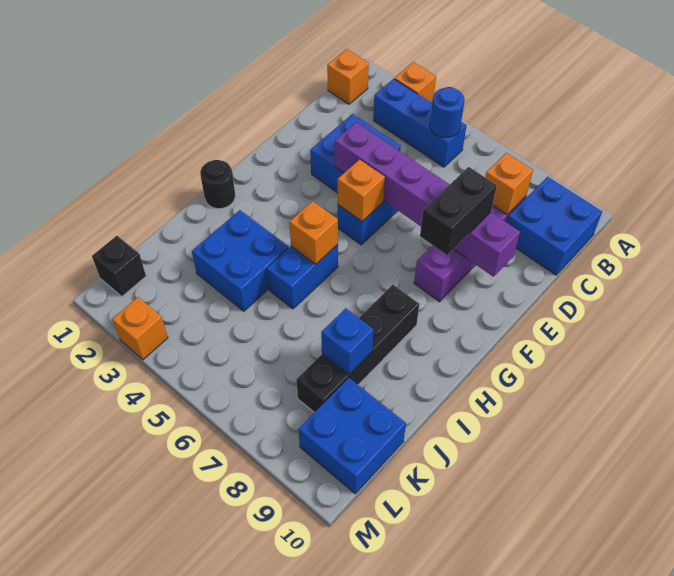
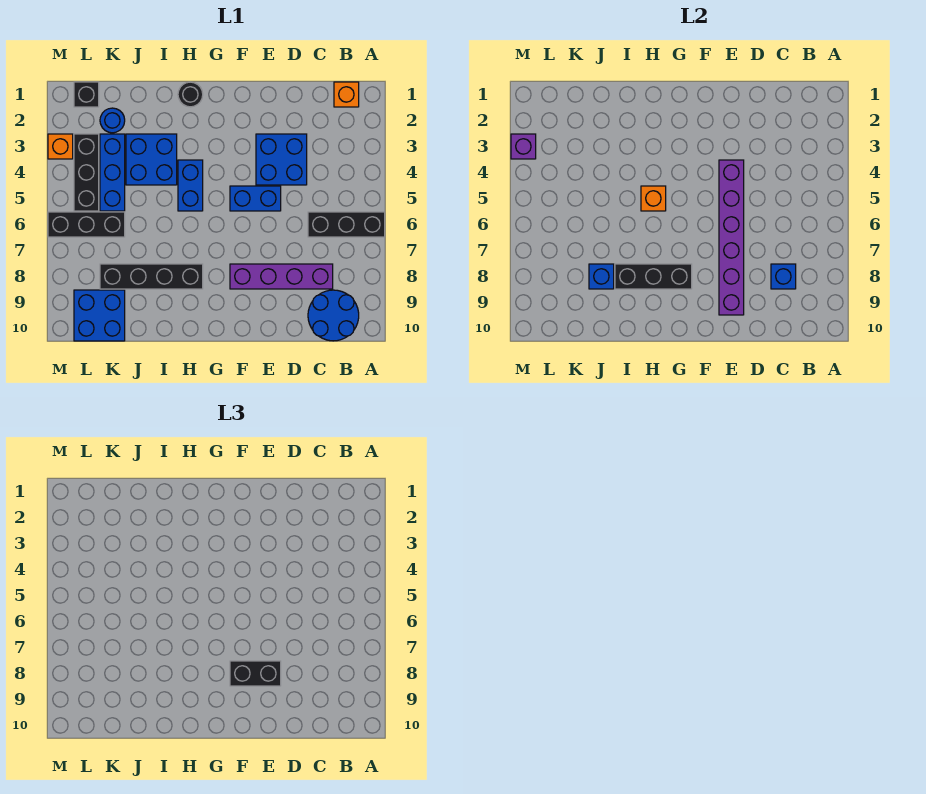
orange brick A3 level 1 -> none
none -> black brick A6:C6 level 1
blue brick B3:B5 level 1 -> blue brick K3:K5 level 1
blue round brick B5 level 2 -> blue round brick K2 level 1
blue brick B9:C10 level 1 -> blue round brick B9:C10 level 1
orange brick C8 level 2 -> blue brick C8 level 2
orange brick F5 level 2 -> none
none -> black brick G8:I8 level 2
blue brick H5:I5 level 1 -> blue brick H4:H5 level 1
none -> black brick K6:M6 level 1
none -> black brick L3:L5 level 1
none -> purple brick M3 level 2

